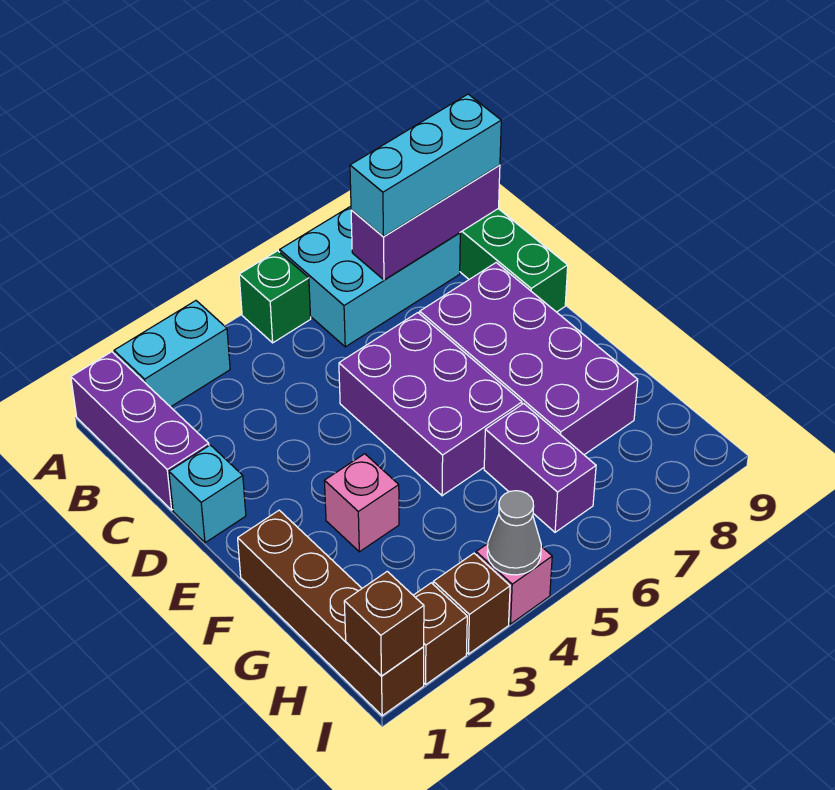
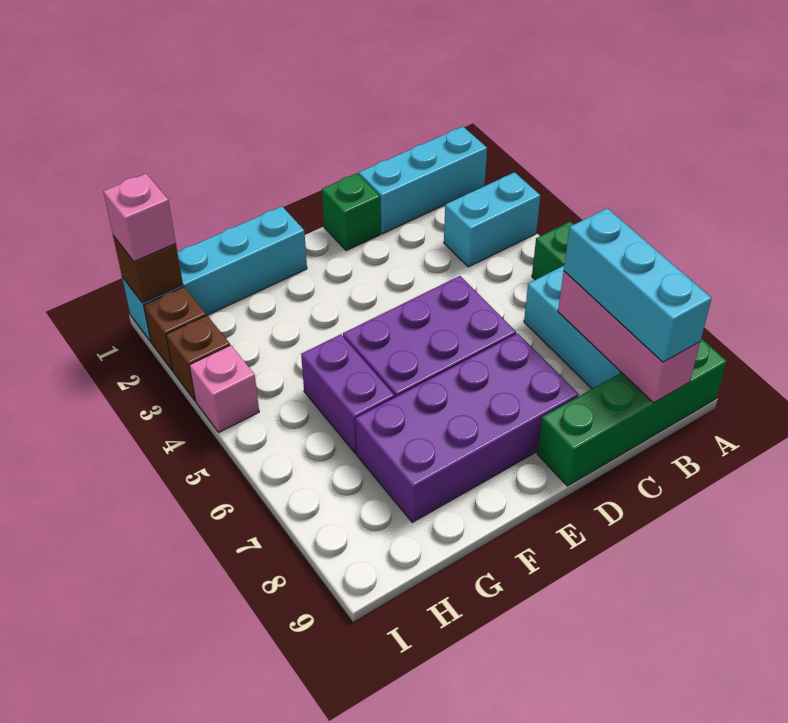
purple brick A1:C1 level 1 -> cyan brick A1:C1 level 1
cyan brick A2:A3 level 1 -> cyan brick A3:B3 level 1
purple brick B7:B9 level 2 -> pink brick B7:B9 level 2
cyan brick D1 level 1 -> green brick D1 level 1
brown brick F1:I1 level 1 -> cyan brick F1:I1 level 1
pink brick F3 level 1 -> pink brick I1 level 3
purple brick G6:H6 level 1 -> purple brick G5:G6 level 1
grey cone I4 level 2 -> none

